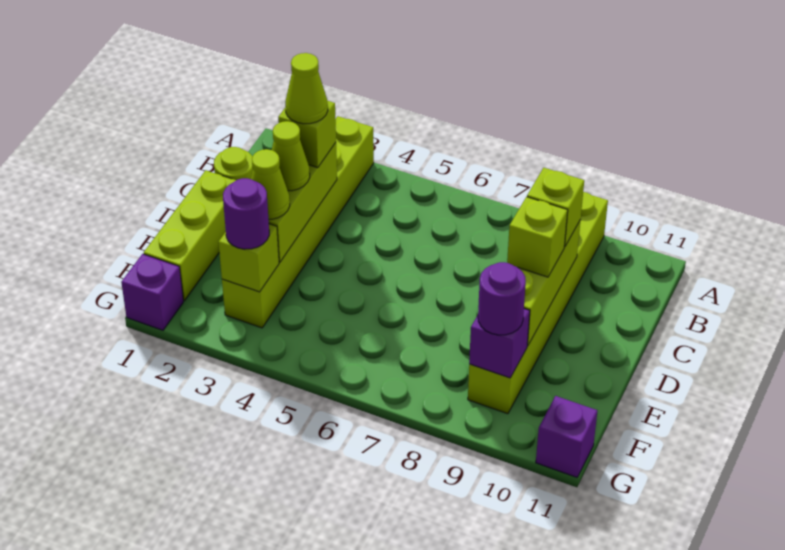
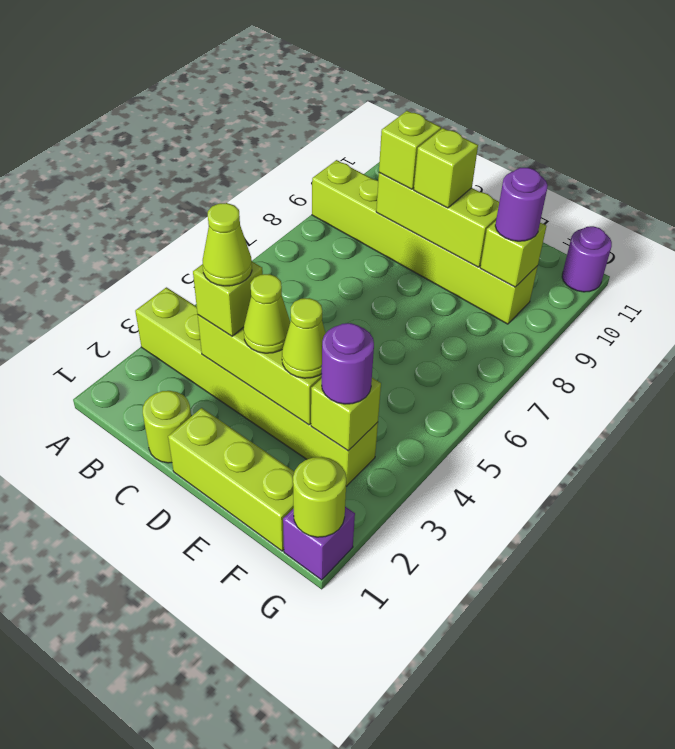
purple brick F9 level 2 -> lime brick F9 level 2
none -> lime round brick G1 level 2
purple brick G11 level 1 -> purple round brick G11 level 1

